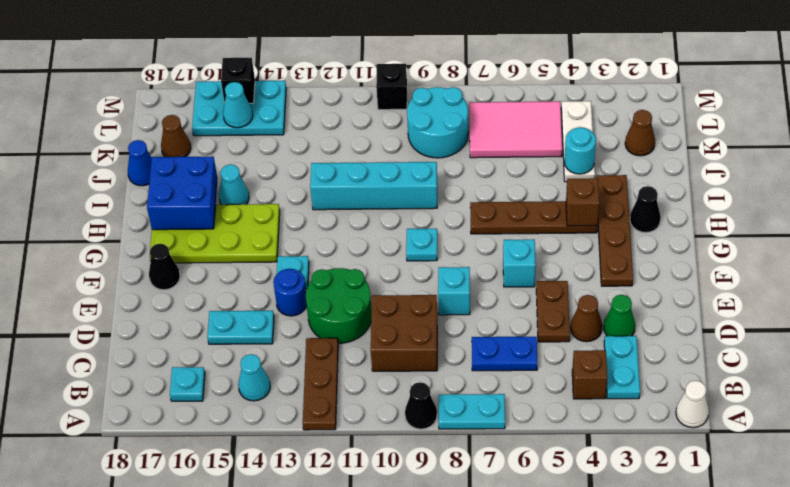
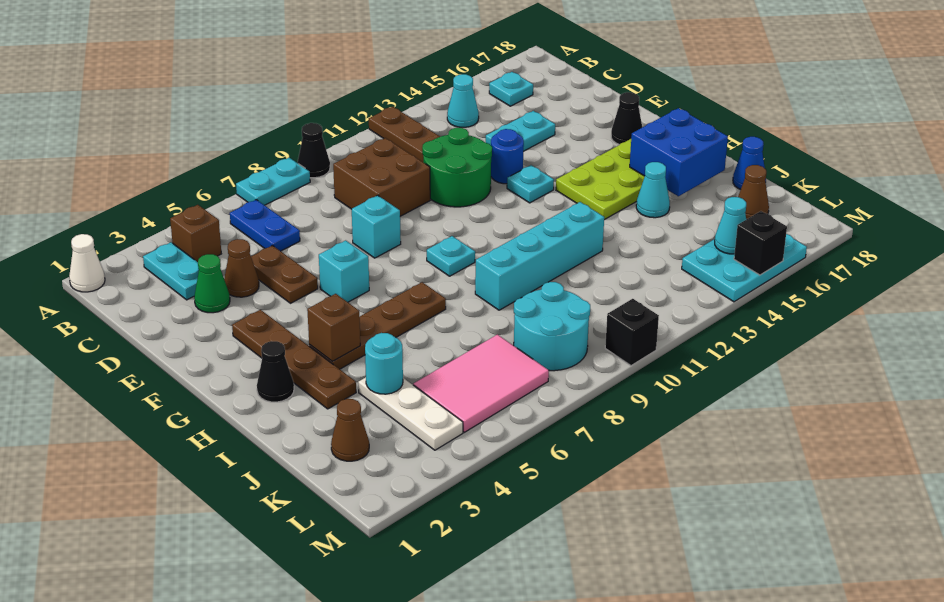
blue plate C6:C7 level 1 -> blue plate B6:C6 level 1

